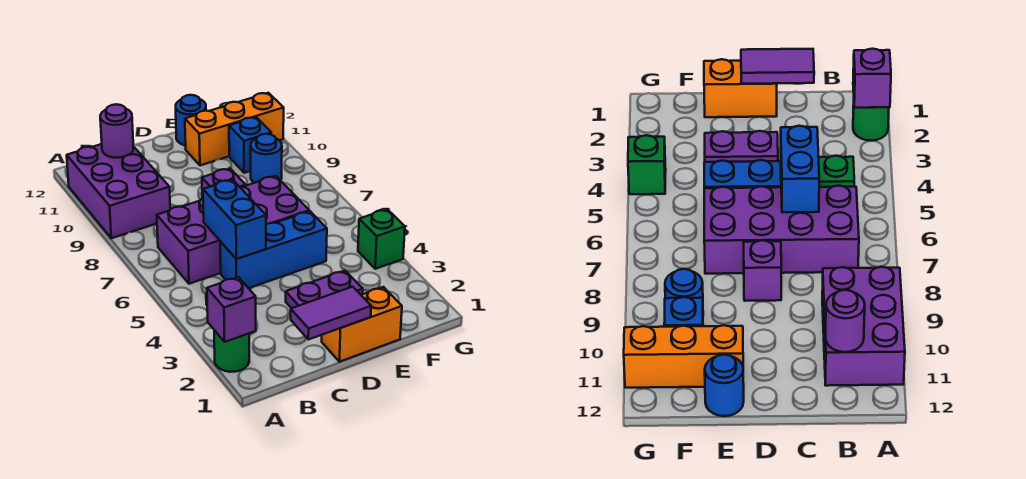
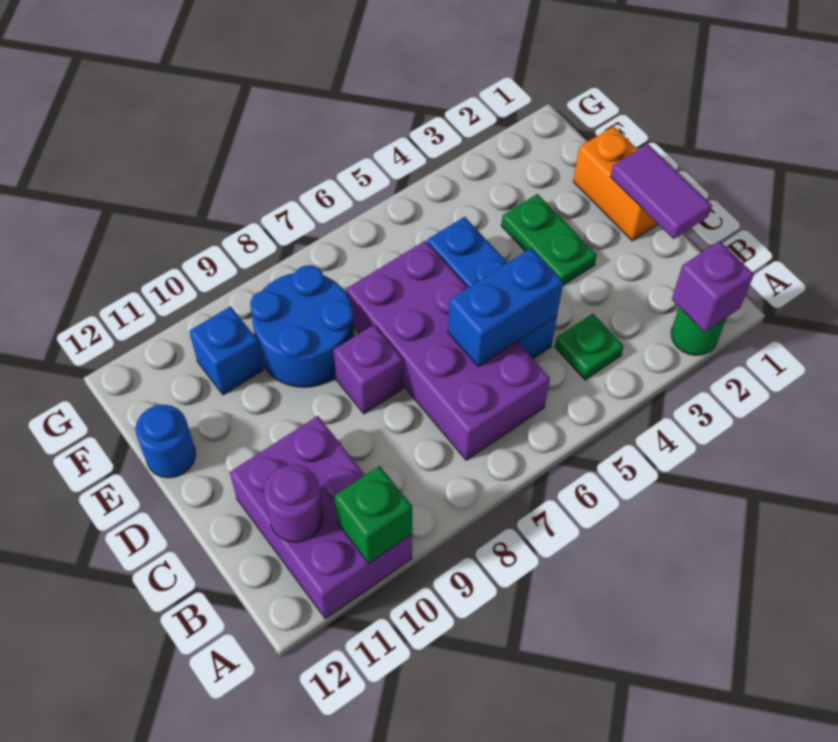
purple brick A9:B11 level 1 -> purple brick A10:C11 level 1
purple plate D3:E3 level 1 -> green plate D3:E3 level 1
orange brick E11:G11 level 1 -> none
blue round brick F9 level 1 -> blue round brick E8:F9 level 1
green brick G4 level 1 -> green brick A10 level 2

